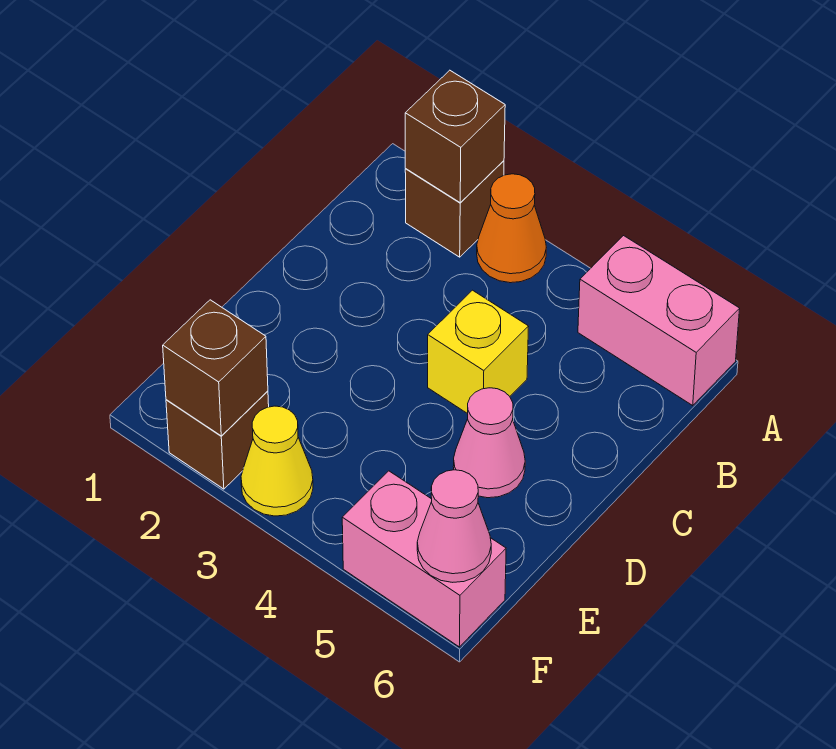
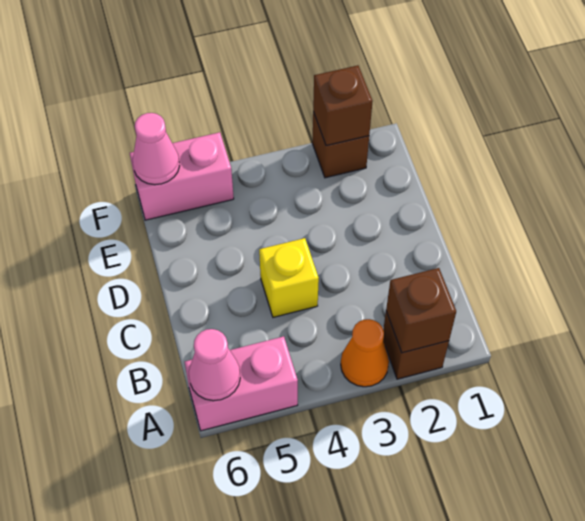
pink cone D5 level 1 -> pink cone A6 level 2
yellow cone F3 level 1 -> none

